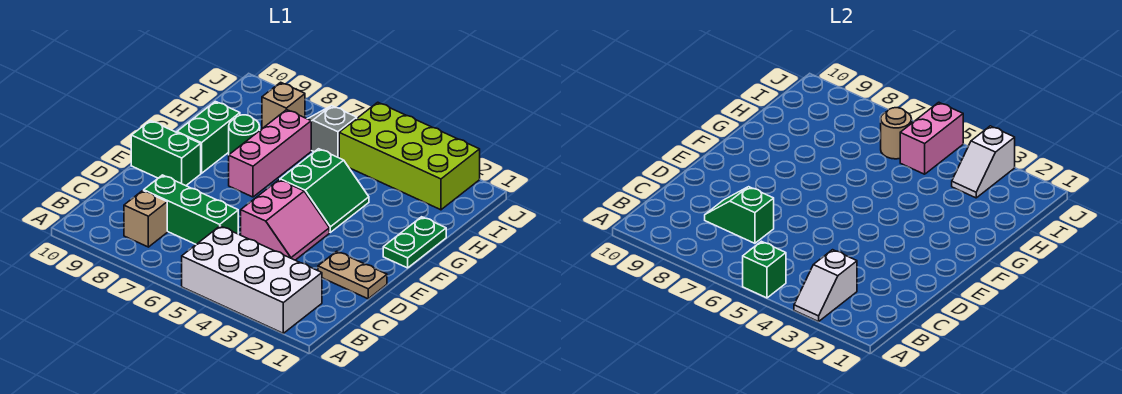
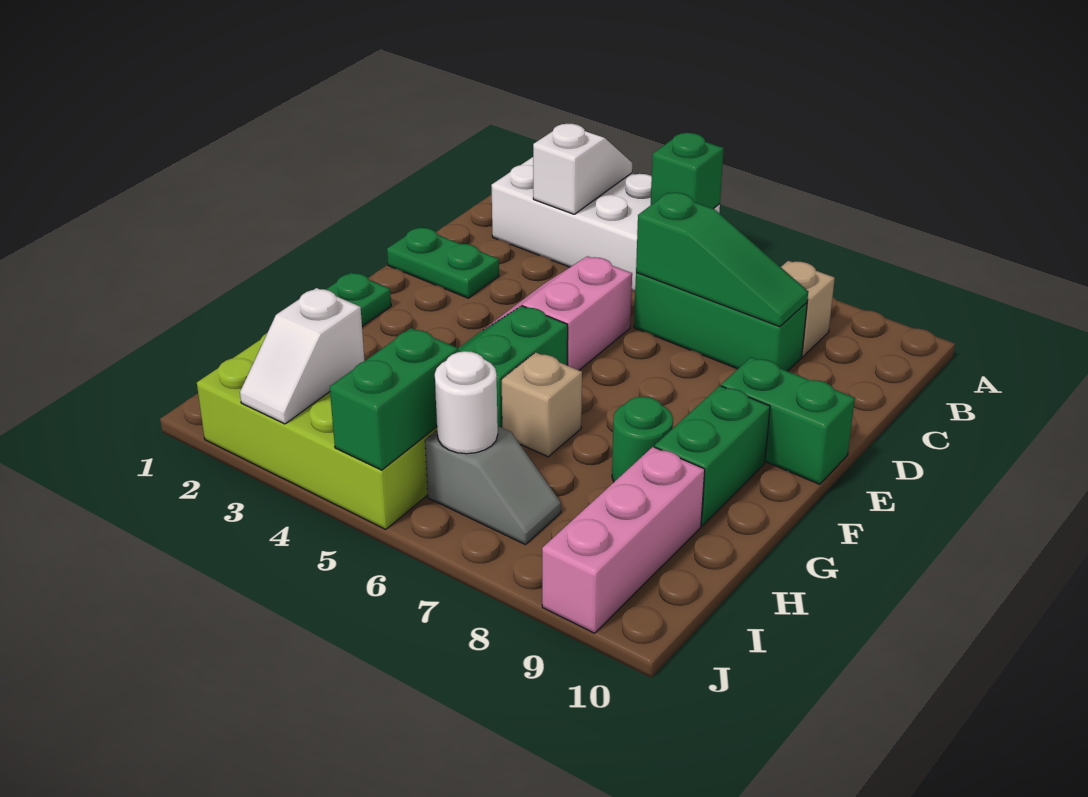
green slope C7:C8 level 2 top 7 -> green slope C6:C8 level 2 top 6
tan plate D1:D2 level 1 -> green plate D1:D2 level 1
pink brick F7:H7 level 1 -> pink brick H9:J9 level 1
white slope I3:J3 level 2 top J -> white slope I3:J3 level 2 top I
pink brick I5:J5 level 2 -> green brick I5:J5 level 2
tan round brick I6 level 2 -> white round brick I6 level 2
tan brick I8 level 1 -> tan brick G6 level 1

